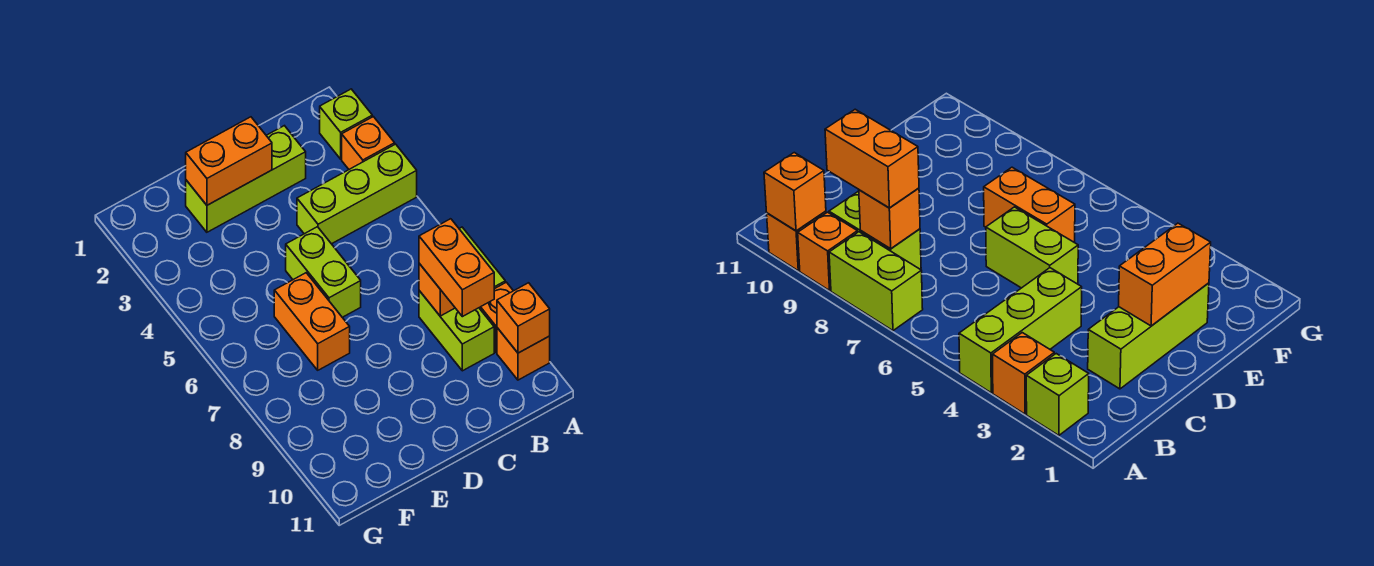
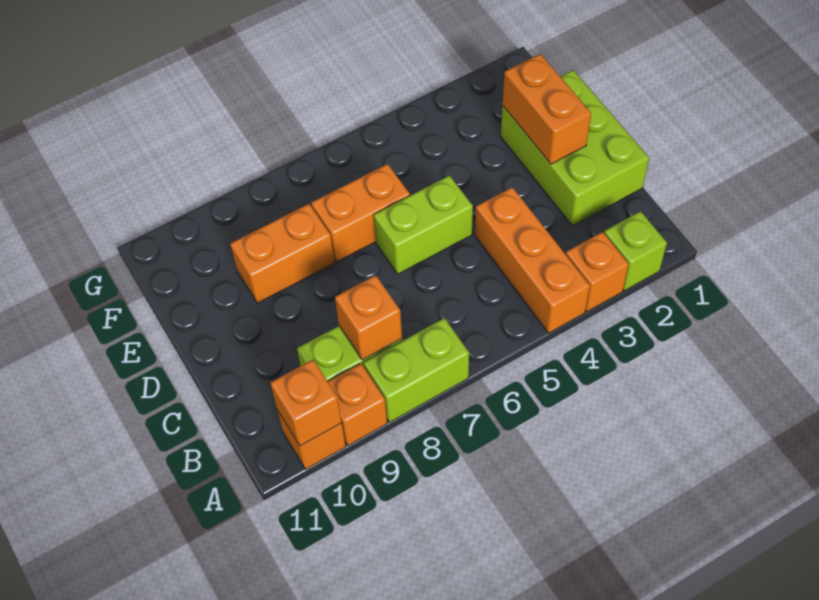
lime brick A4:C4 level 1 -> orange brick A4:C4 level 1
orange brick B8:B9 level 3 -> orange brick E8:E9 level 1
lime brick C2:E2 level 1 -> lime brick C1:E2 level 1

